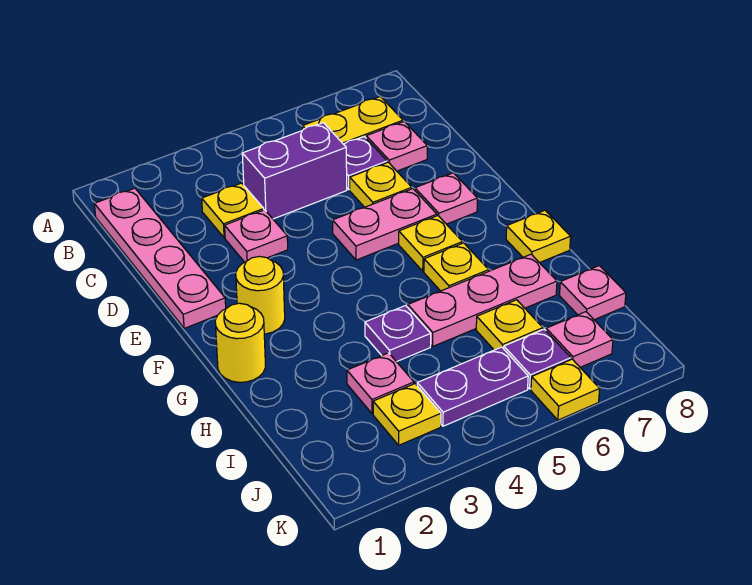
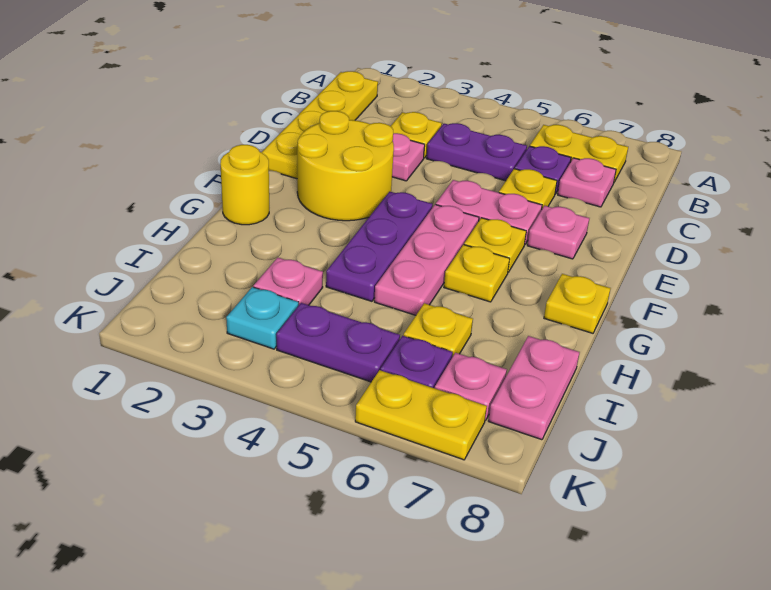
pink plate B1:E1 level 1 -> yellow plate B1:E1 level 1
purple brick C4:C5 level 1 -> purple plate C4:C5 level 1
yellow round brick F2 level 1 -> yellow round brick E2:F3 level 1
purple plate H4 level 1 -> purple plate F4:H4 level 1
pink plate H5:H7 level 1 -> pink plate F5:H5 level 1
pink plate I8 level 1 -> pink plate I8:J8 level 1
yellow plate J3 level 1 -> cyan plate J3 level 1
yellow plate K6 level 1 -> yellow plate K6:K7 level 1

